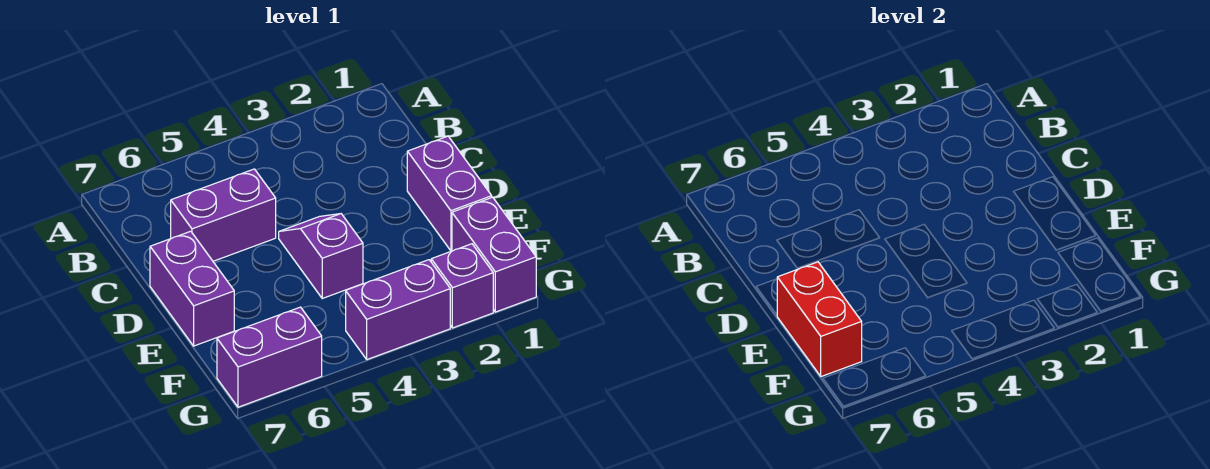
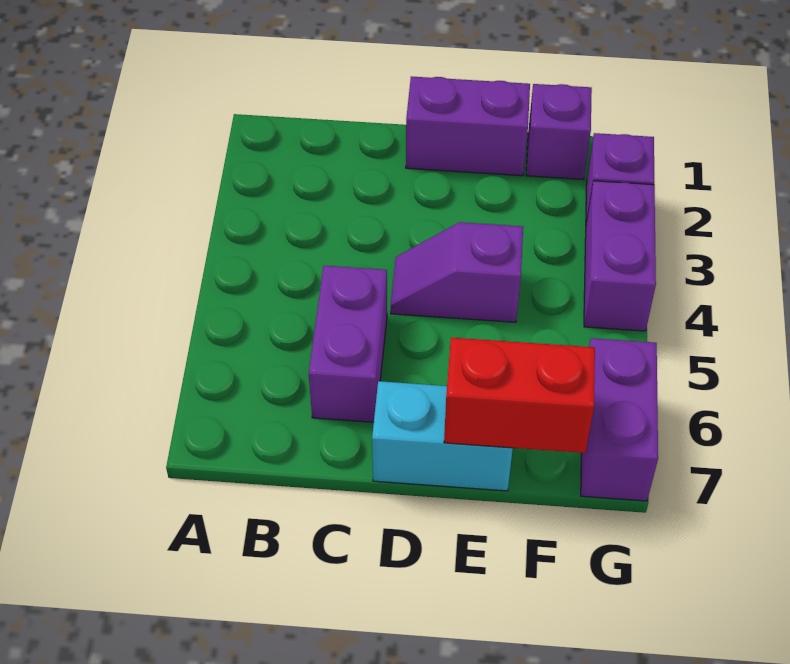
purple brick D7:E7 level 1 -> cyan brick D7:E7 level 1
purple brick F1:G1 level 1 -> purple brick F1 level 1

